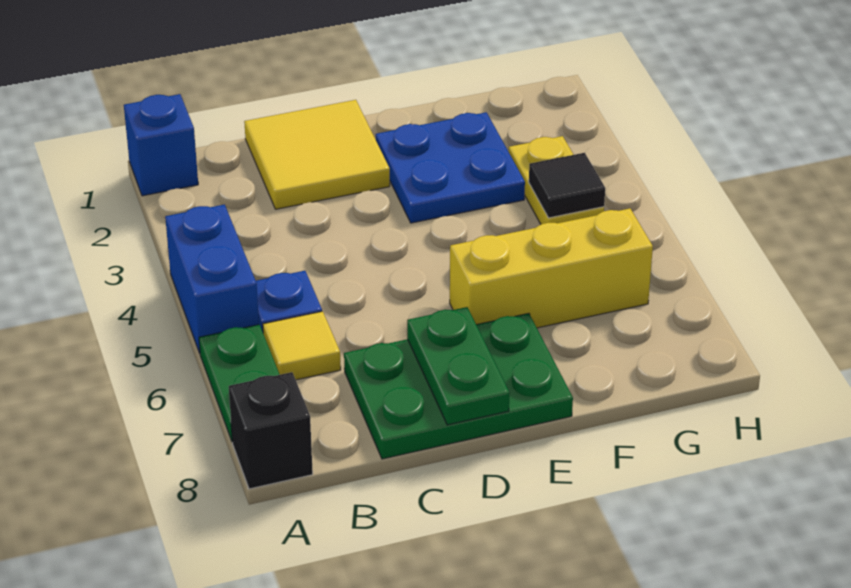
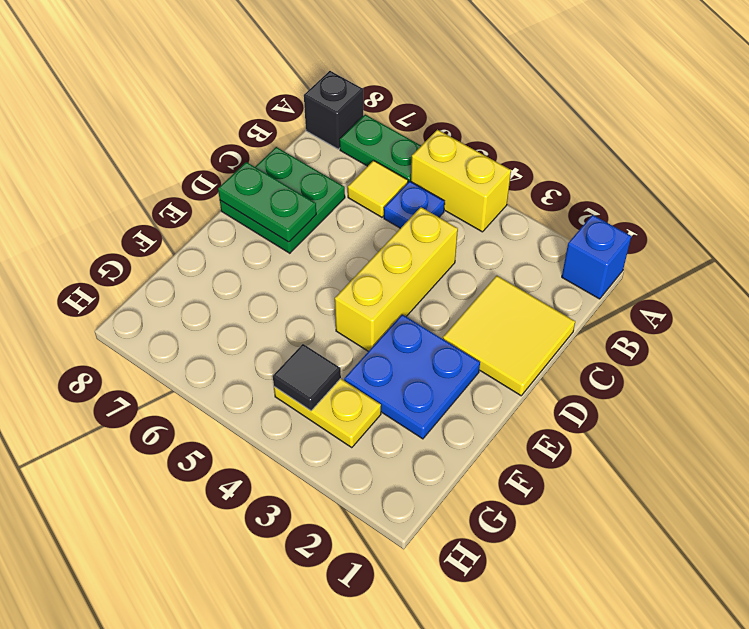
blue brick A4:A5 level 1 -> yellow brick A4:A5 level 1
green plate C7:E8 level 1 -> green plate C7:D8 level 1
yellow brick E6:G6 level 1 -> yellow brick C4:E4 level 1

